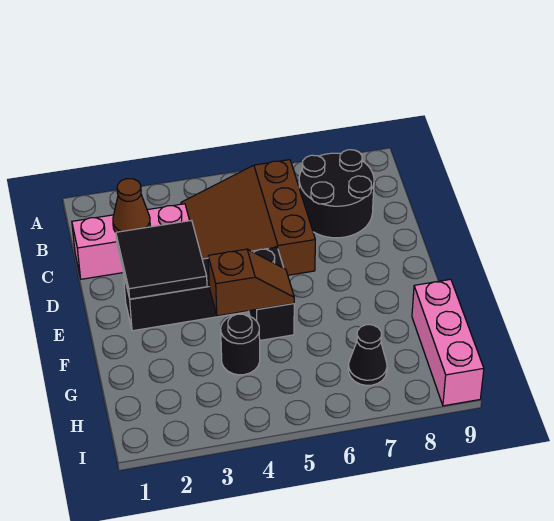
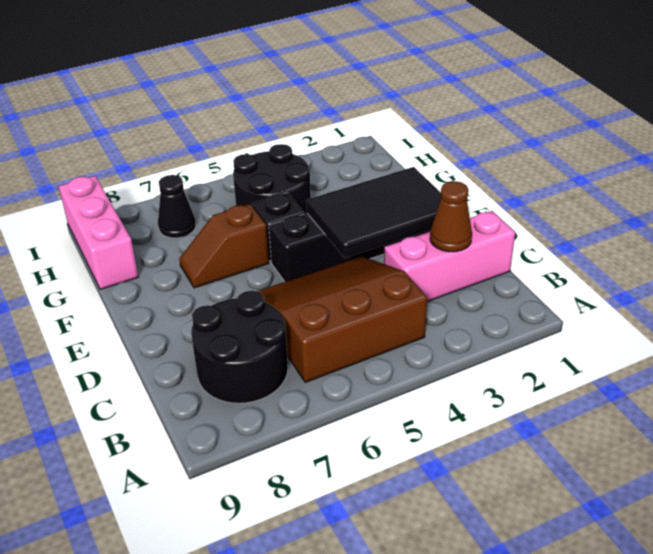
brown slope B4:D6 level 1 top 6 -> brown slope B4:D6 level 1 top B
black tile D2:E3 level 2 -> black tile D2:E4 level 2
brown slope F4:F5 level 2 top 4 -> brown slope F6:F7 level 1 top 6
black round brick G4 level 1 -> black round brick G4:H5 level 1

